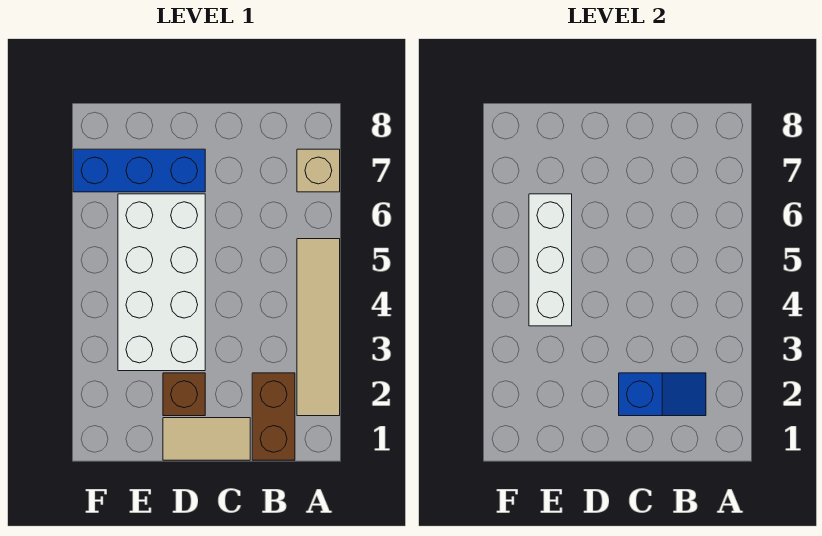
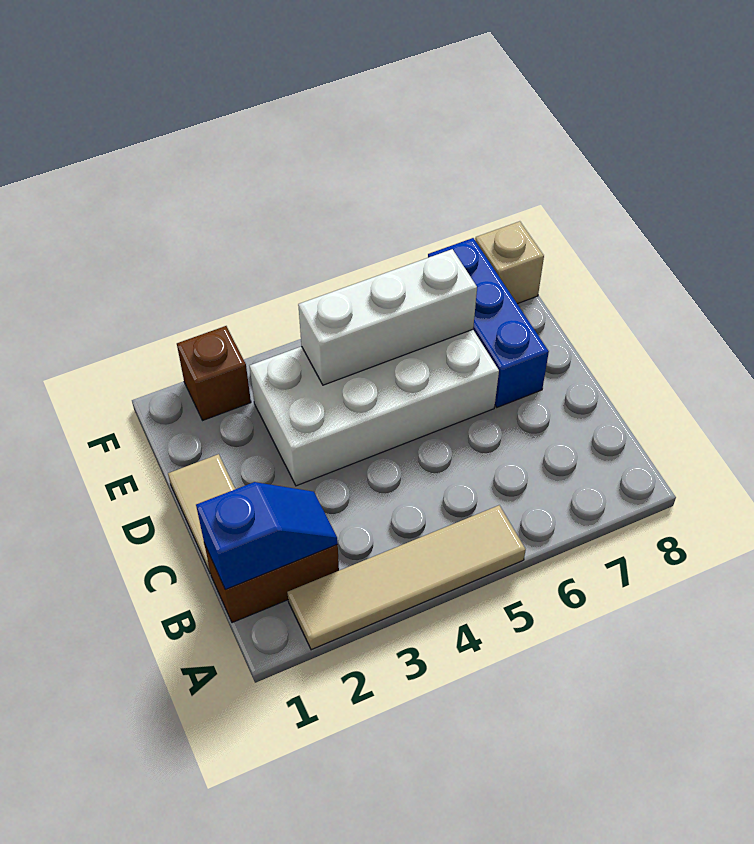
tan brick A7 level 1 -> tan brick F8 level 1
blue slope B2:C2 level 2 top C -> blue slope B1:B2 level 2 top 1
brown brick D2 level 1 -> brown brick F2 level 1

